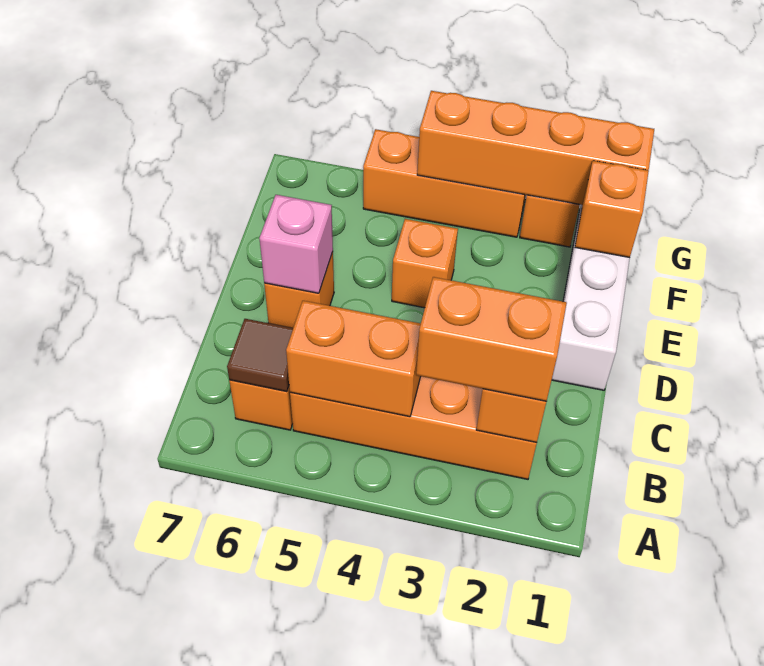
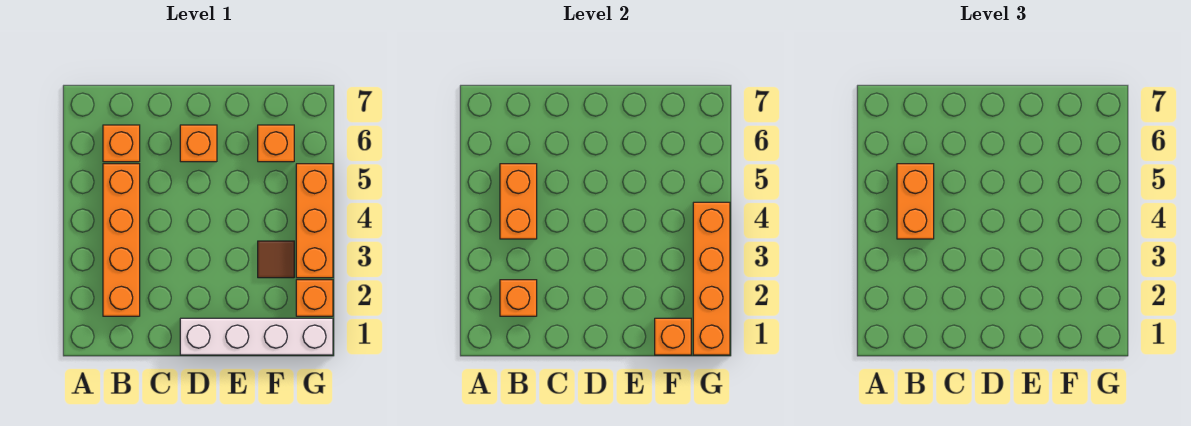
orange brick B2:B3 level 3 -> orange brick B4:B5 level 3
brown tile B6 level 2 -> brown tile F3 level 1
pink brick D6 level 2 -> none
orange brick E4 level 1 -> orange brick F6 level 1

